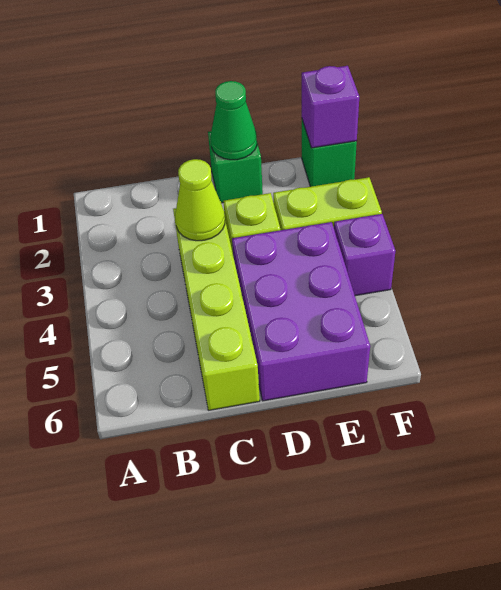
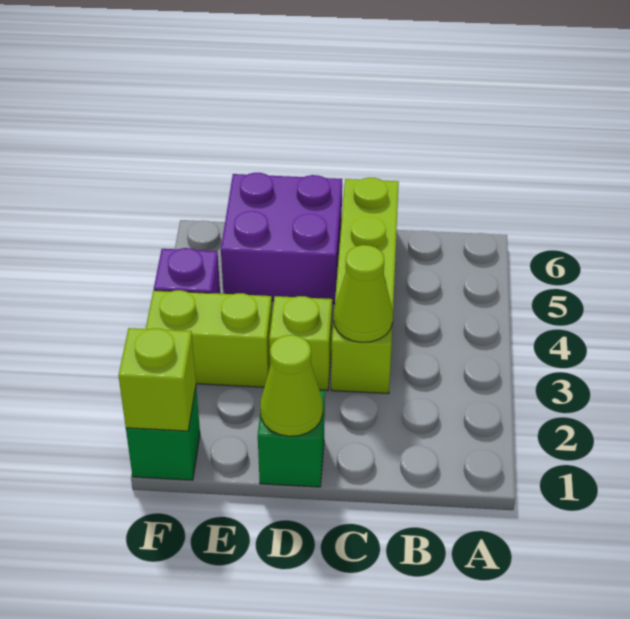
green cone D1 level 2 -> lime cone D1 level 2
purple brick D4:E6 level 1 -> purple brick D5:E6 level 1
purple brick F1 level 2 -> lime brick F1 level 2

